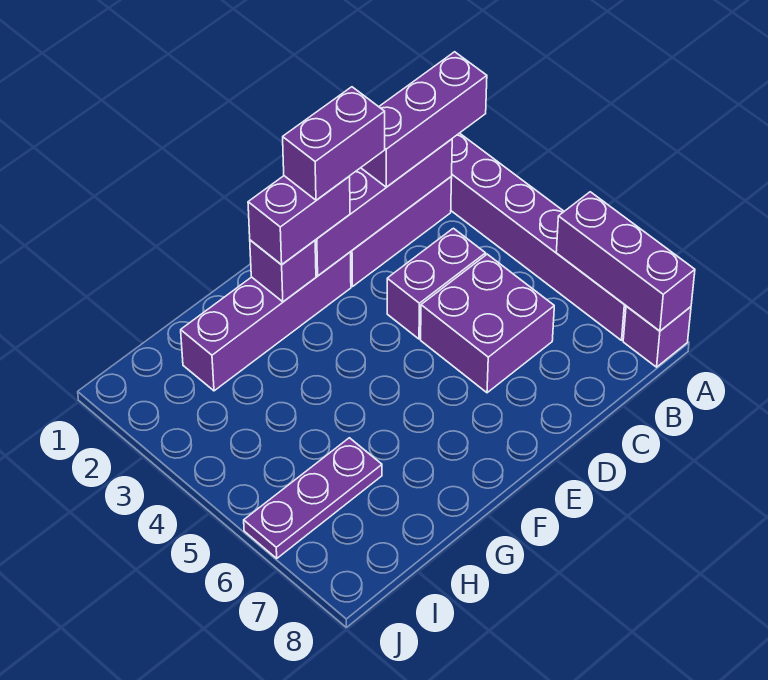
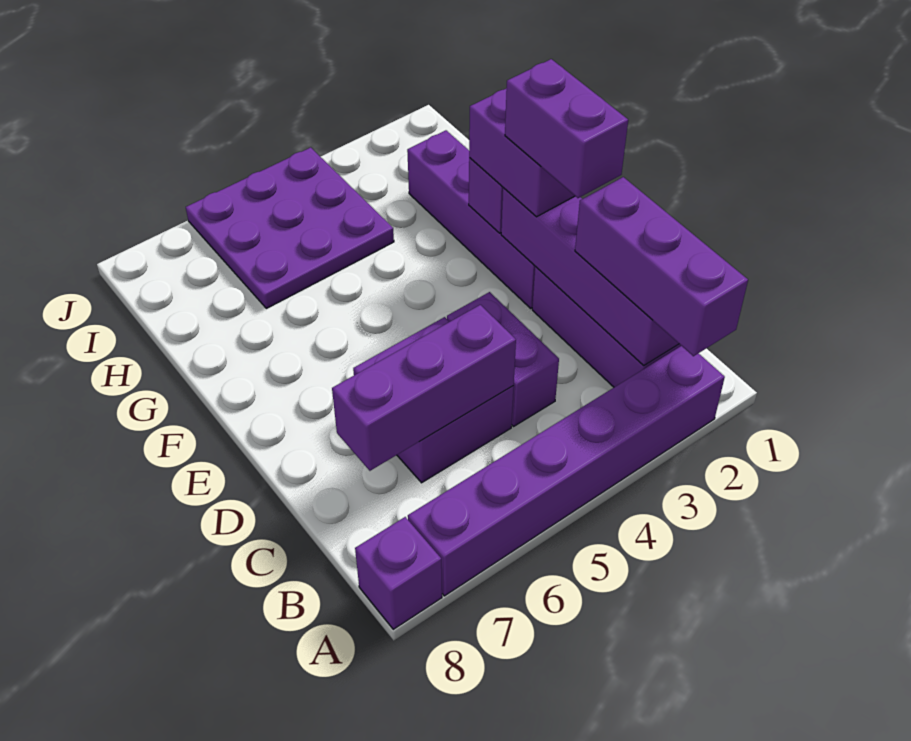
purple brick A6:A8 level 2 -> purple brick C5:C7 level 2
purple plate H6:J6 level 1 -> purple plate H4:J6 level 1

